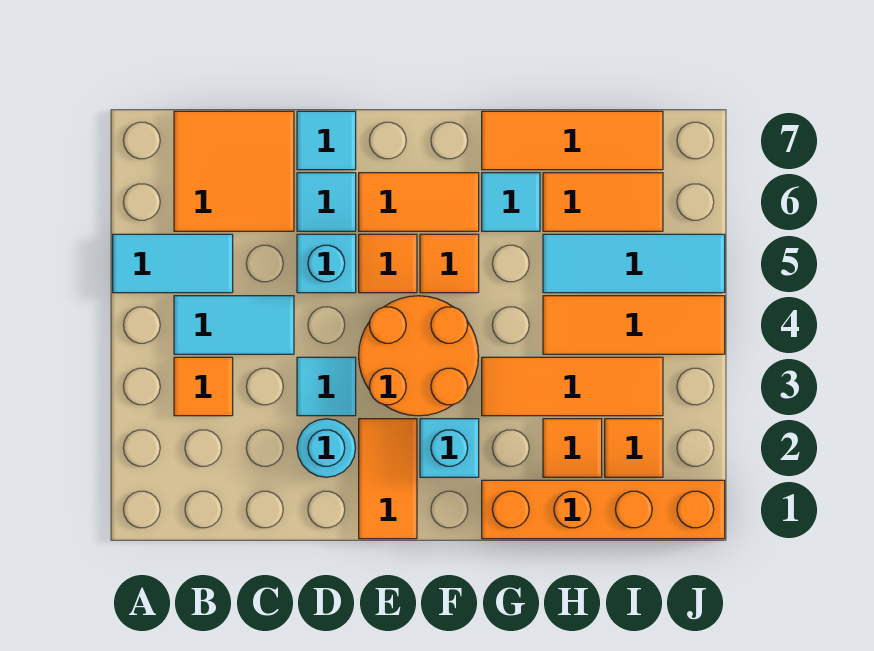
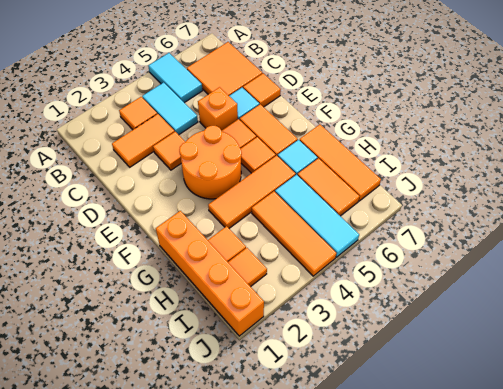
cyan round brick D2 level 1 -> none
cyan tile D3 level 1 -> orange tile D3 level 1
cyan brick D5 level 1 -> orange brick D5 level 1
cyan tile D7 level 1 -> orange tile D7 level 1
orange tile E1:E2 level 1 -> orange tile C2:C3 level 1
cyan brick F2 level 1 -> none
orange tile G3:I3 level 1 -> orange tile G3:G5 level 1

